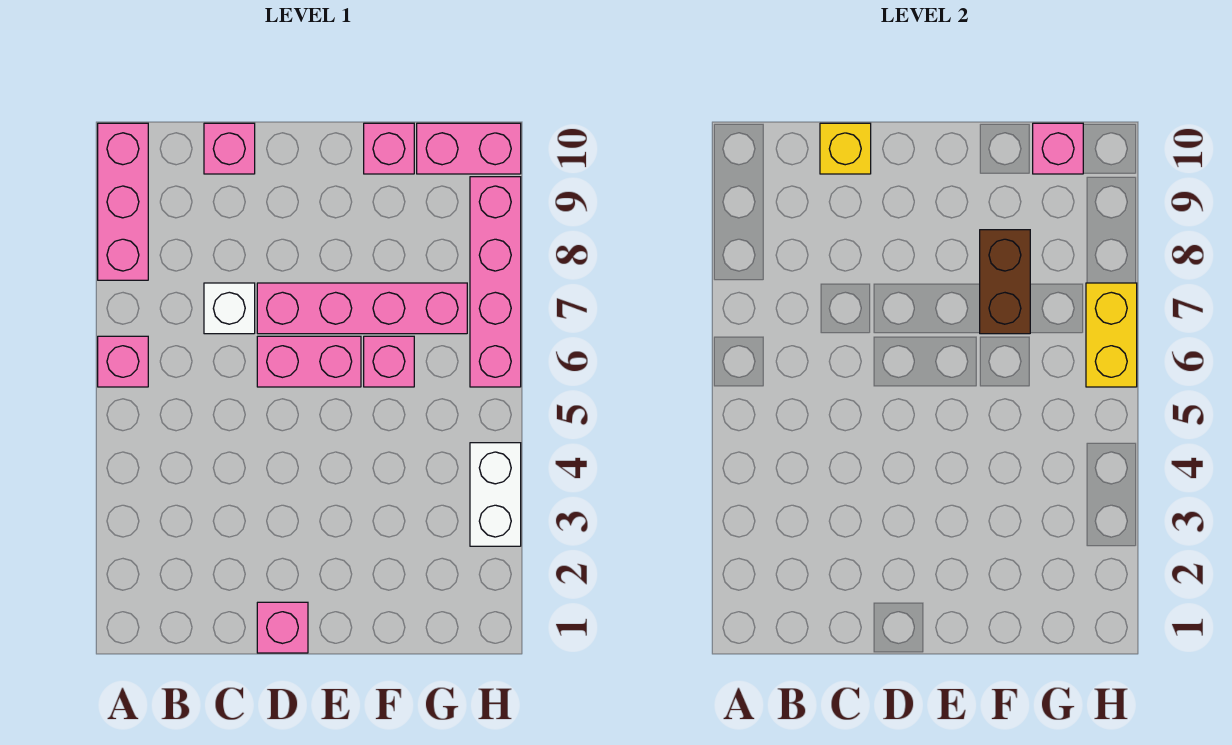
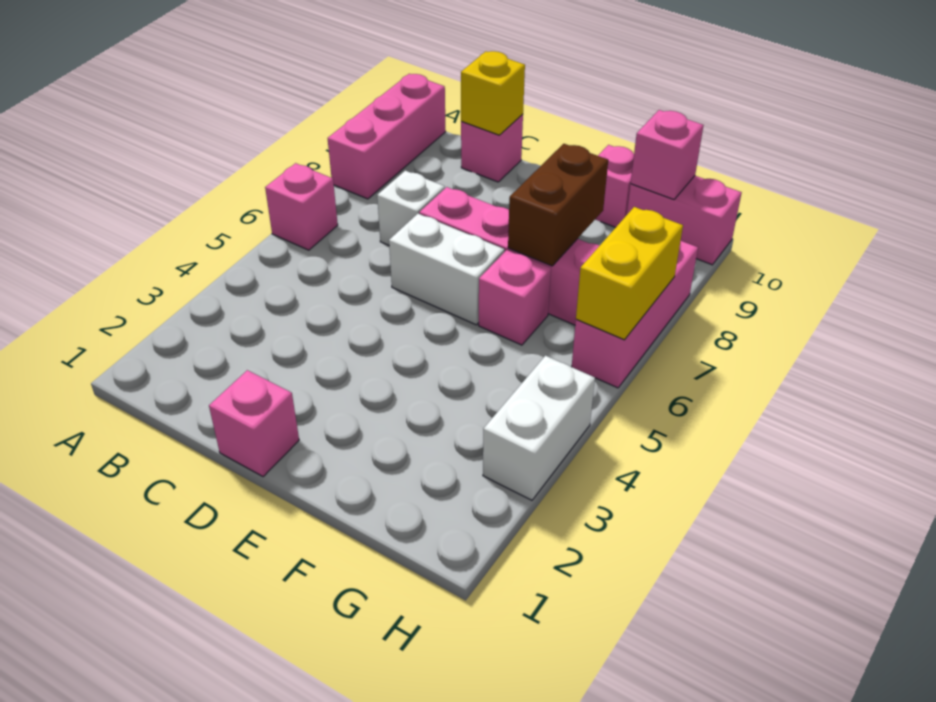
pink brick D6:E6 level 1 -> white brick D6:E6 level 1
pink brick H6:H9 level 1 -> pink brick H6:H8 level 1

